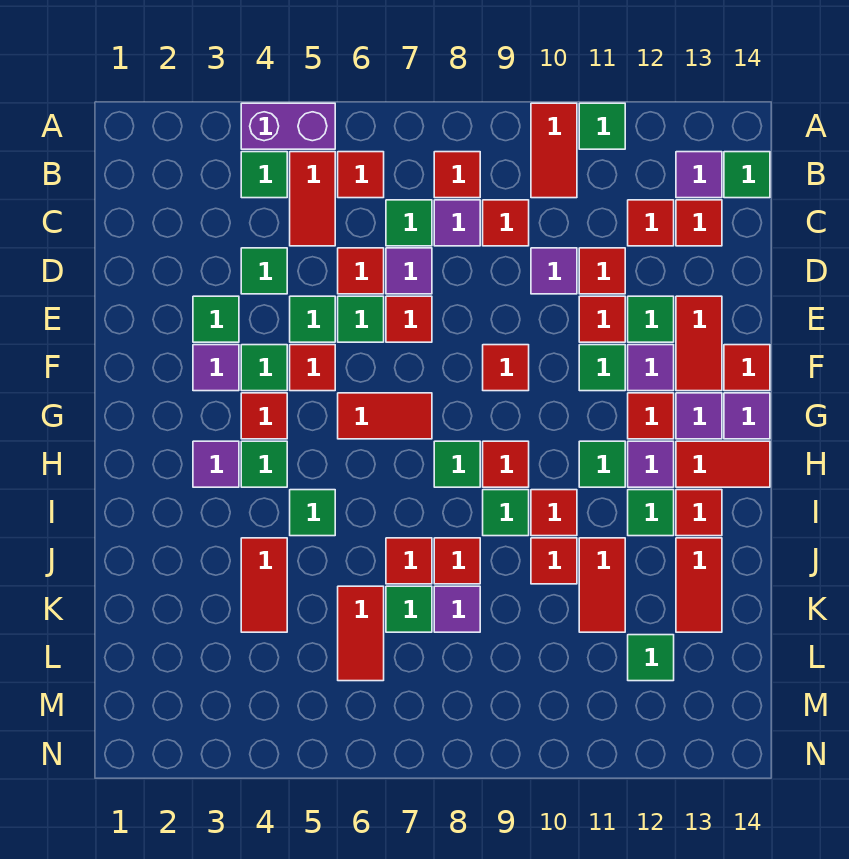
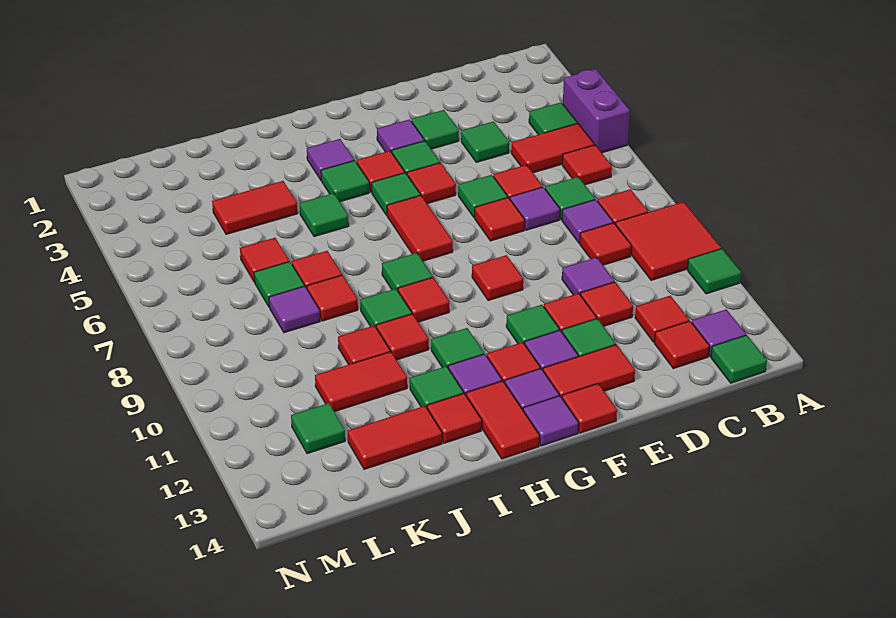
red tile A10:B10 level 1 -> red tile A9:B10 level 1
green tile E5 level 1 -> green tile G5 level 1
red tile K6:L6 level 1 -> red tile K6 level 1

